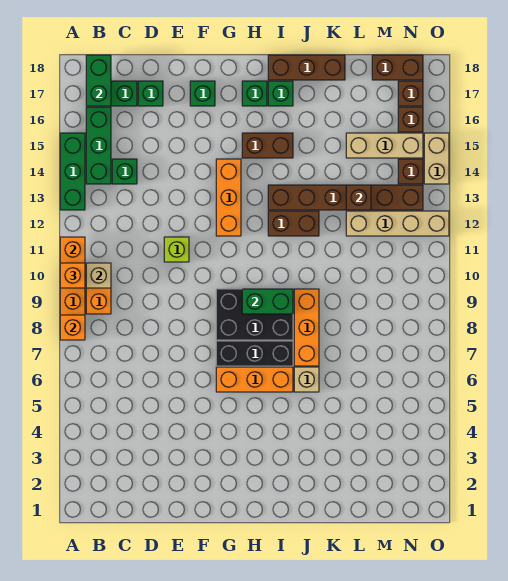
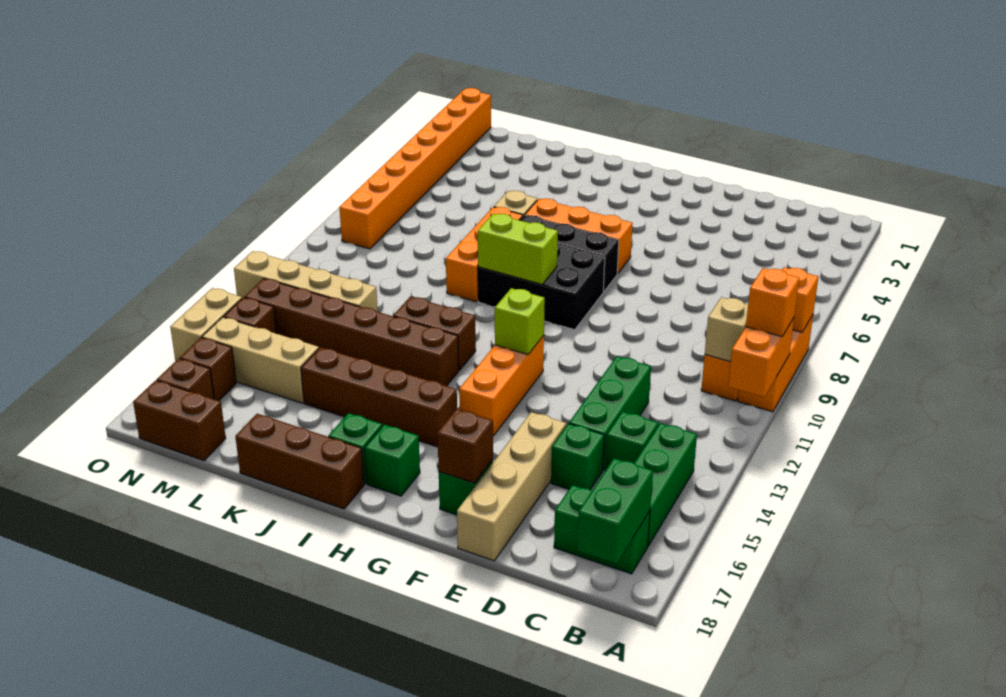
green brick A13:A15 level 1 -> green brick D12:D14 level 1
green brick D17 level 1 -> green brick D15 level 1
lime brick E11 level 1 -> lime brick G12 level 2
none -> tan brick E15:E18 level 1
green brick H9:I9 level 2 -> lime brick H9:I9 level 2
brown brick H15:I15 level 1 -> brown brick H15:K15 level 1
brown brick L13 level 2 -> brown brick F17 level 2
none -> orange brick N1:N8 level 1

